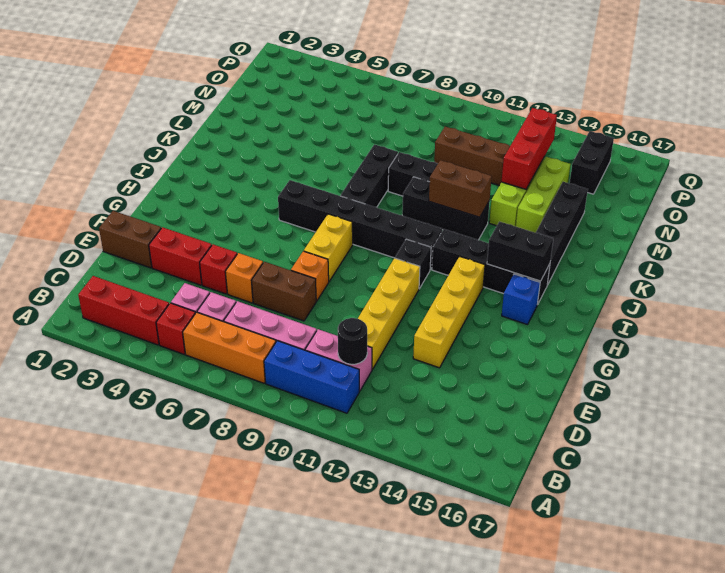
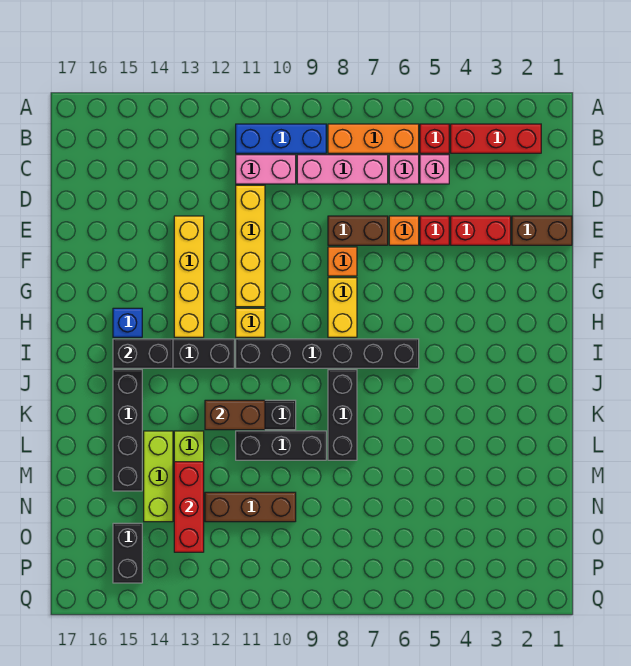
black round brick C11 level 2 -> none
black brick H11 level 1 -> yellow brick H11 level 1

